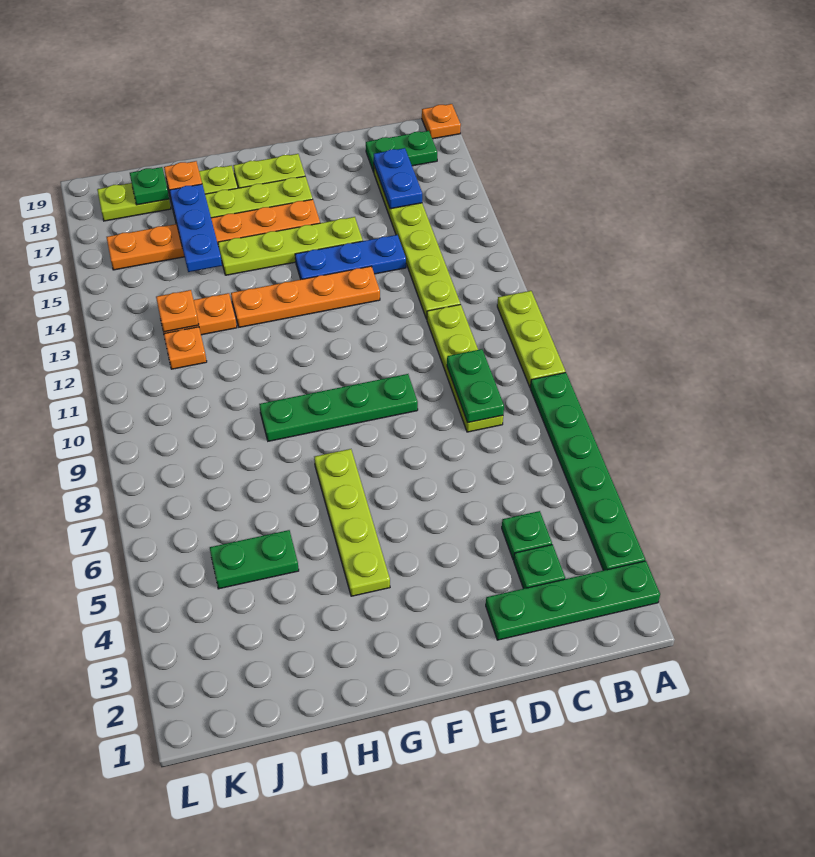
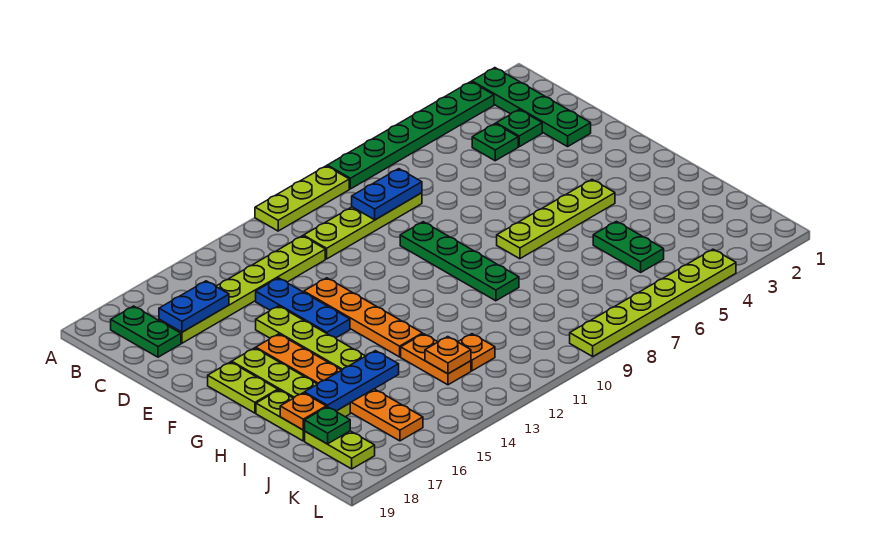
orange plate A19 level 1 -> none
green plate C8:C9 level 2 -> blue plate C8:C9 level 2
none -> lime plate L4:L9 level 1

